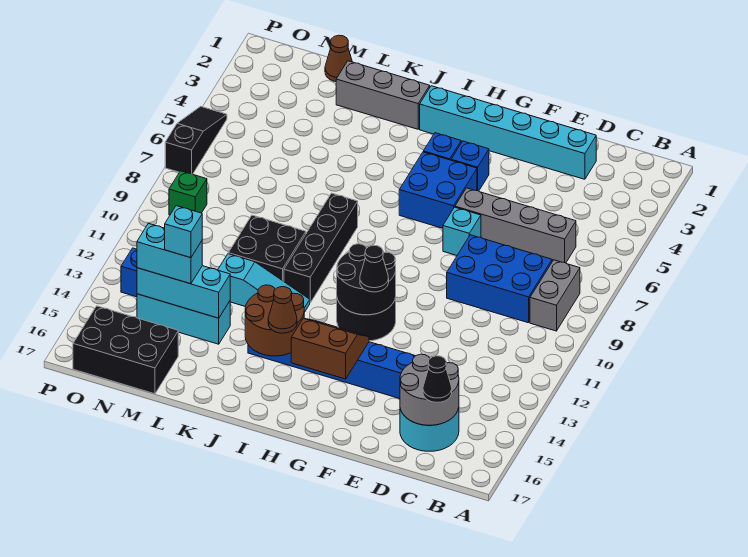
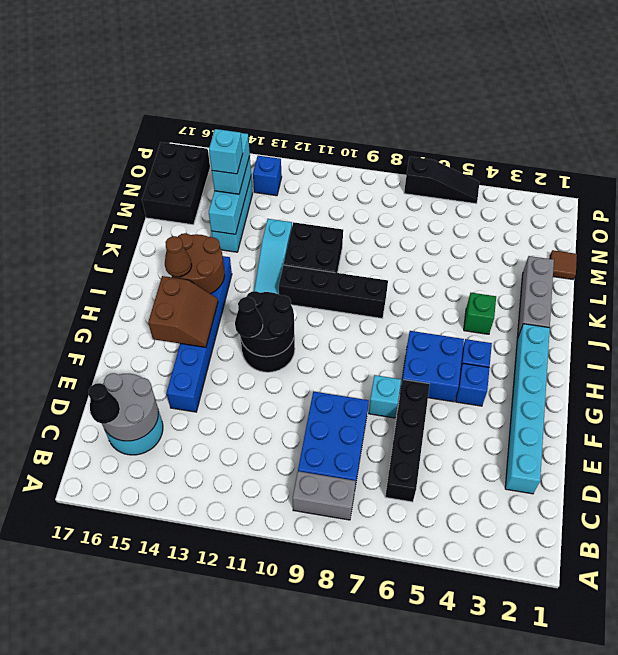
grey brick C6:F6 level 1 -> black brick C6:F6 level 1
brown cone M1 level 1 -> brown tile M1 level 1
green brick O9 level 1 -> green brick J4 level 1

